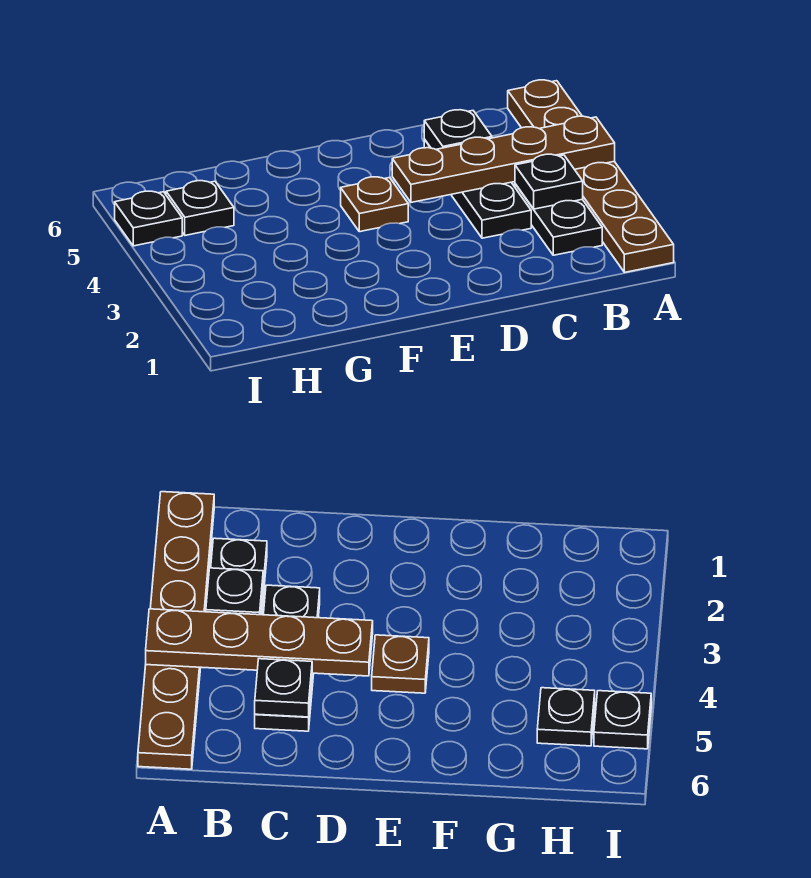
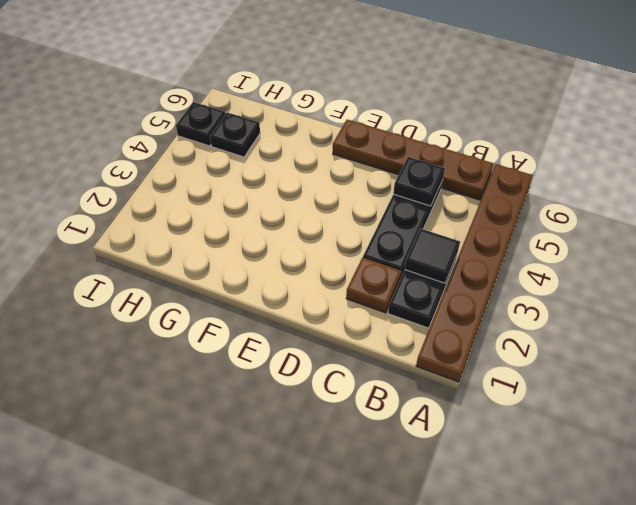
brown plate A4:D4 level 2 -> brown plate B6:E6 level 1
black plate B3 level 2 -> black tile B3 level 2
brown plate E4 level 1 -> brown plate C2 level 1

